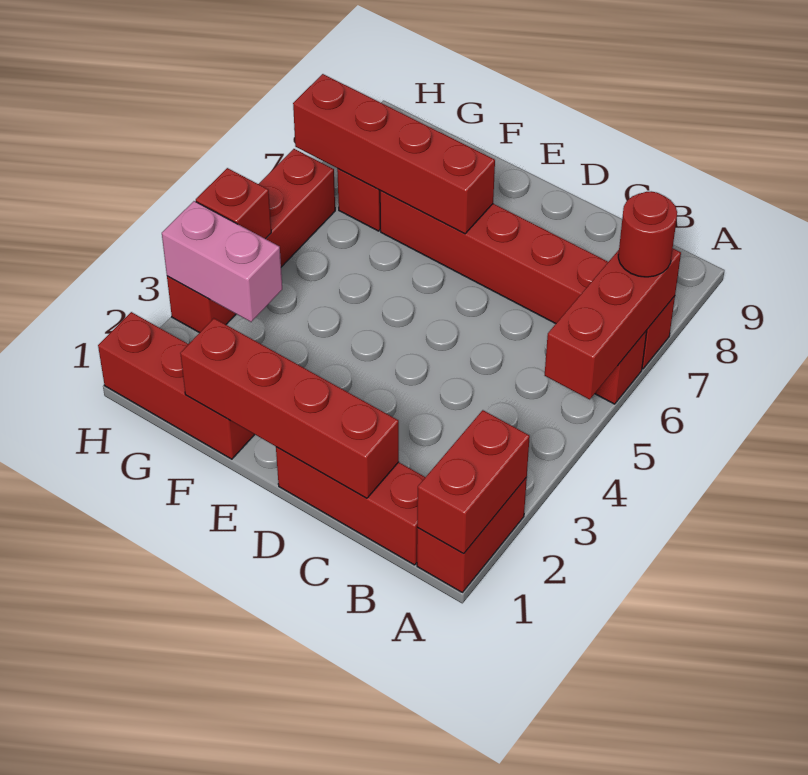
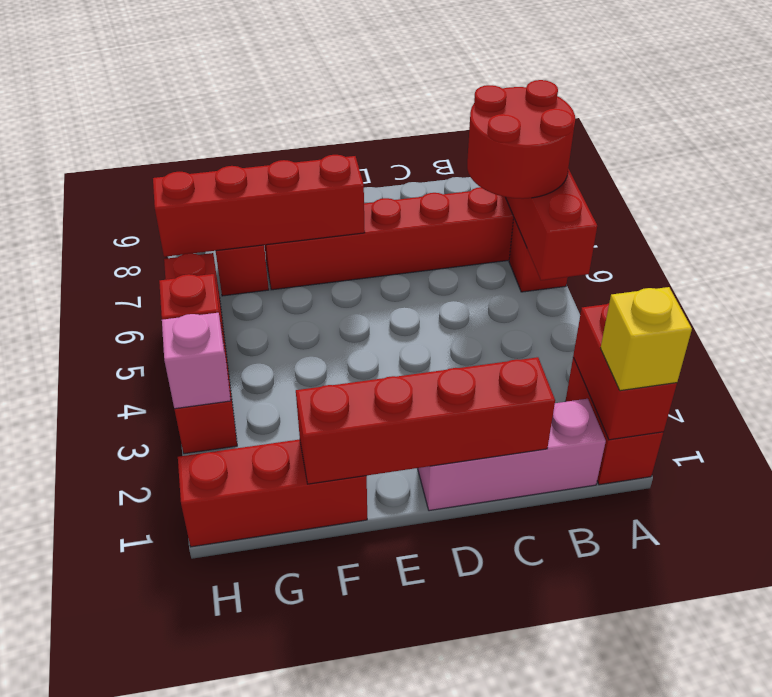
none -> yellow brick A1 level 3
red round brick A7 level 3 -> red round brick A6:B7 level 3
red brick B1:D1 level 1 -> pink brick B1:D1 level 1
pink brick G3:H3 level 2 -> pink brick H3 level 2

